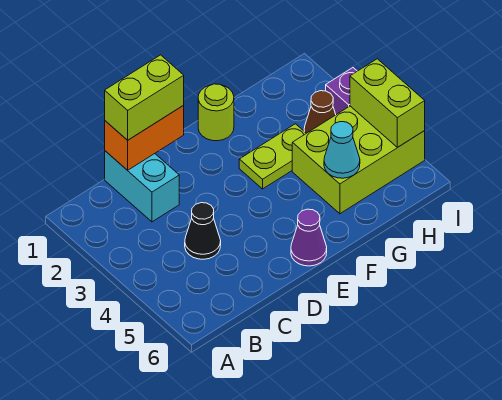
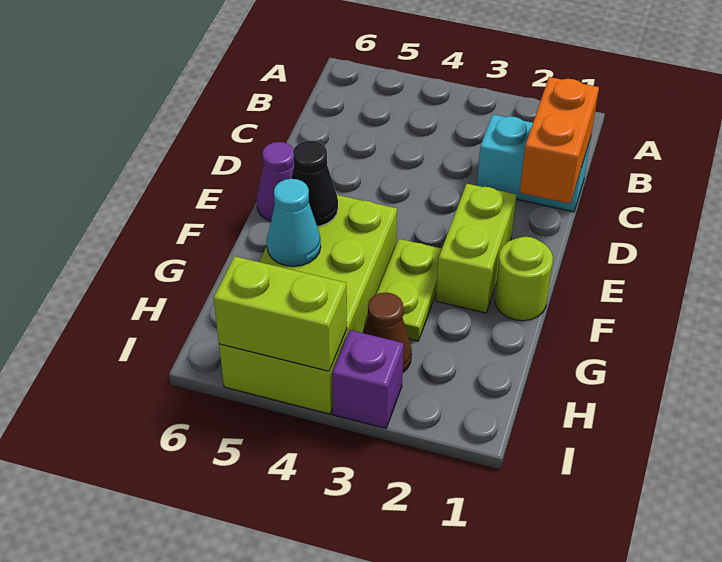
lime brick C1:D1 level 3 -> lime brick E2:F2 level 1
black cone C4 level 1 -> black cone F5 level 2
lime brick G4:I5 level 1 -> lime brick F4:I5 level 1

